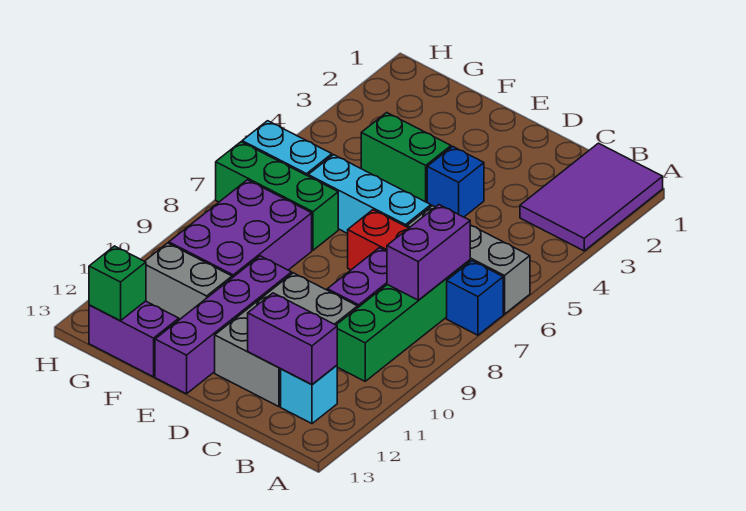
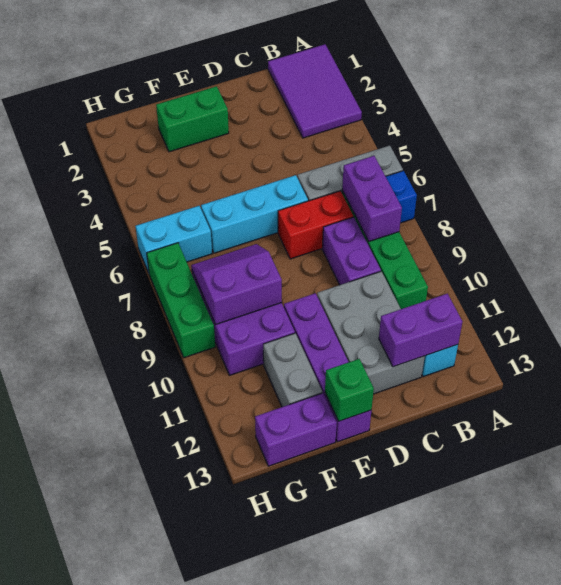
blue brick D4 level 1 -> none
green brick E4:F4 level 1 -> green brick E2:F2 level 1
green brick F7:H7 level 1 -> green brick H7:H9 level 1
none -> purple slope F8:G9 level 2 top 9
grey brick F11:G11 level 1 -> grey brick F11:F12 level 1
green brick G13 level 2 -> green brick E13 level 2

